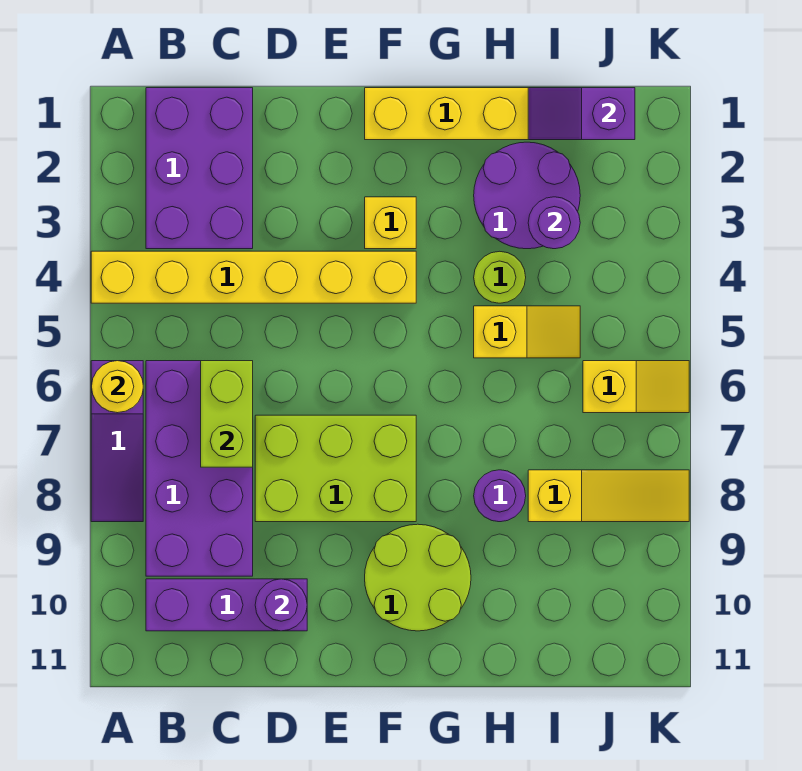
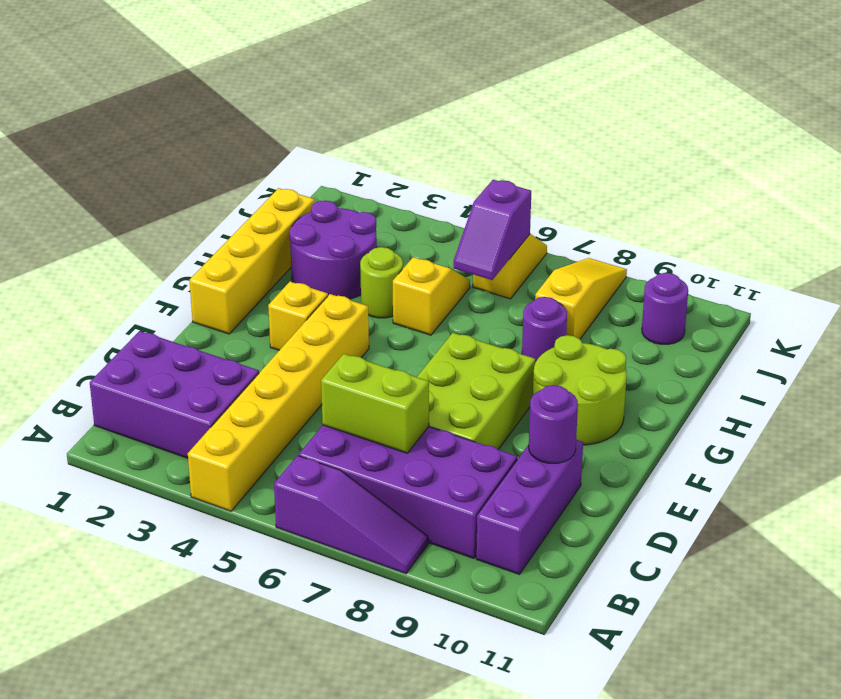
yellow round brick A6 level 2 -> none
purple slope I1:J1 level 2 top J -> purple slope I6:J6 level 2 top J
purple round brick I3 level 2 -> purple round brick J10 level 1

